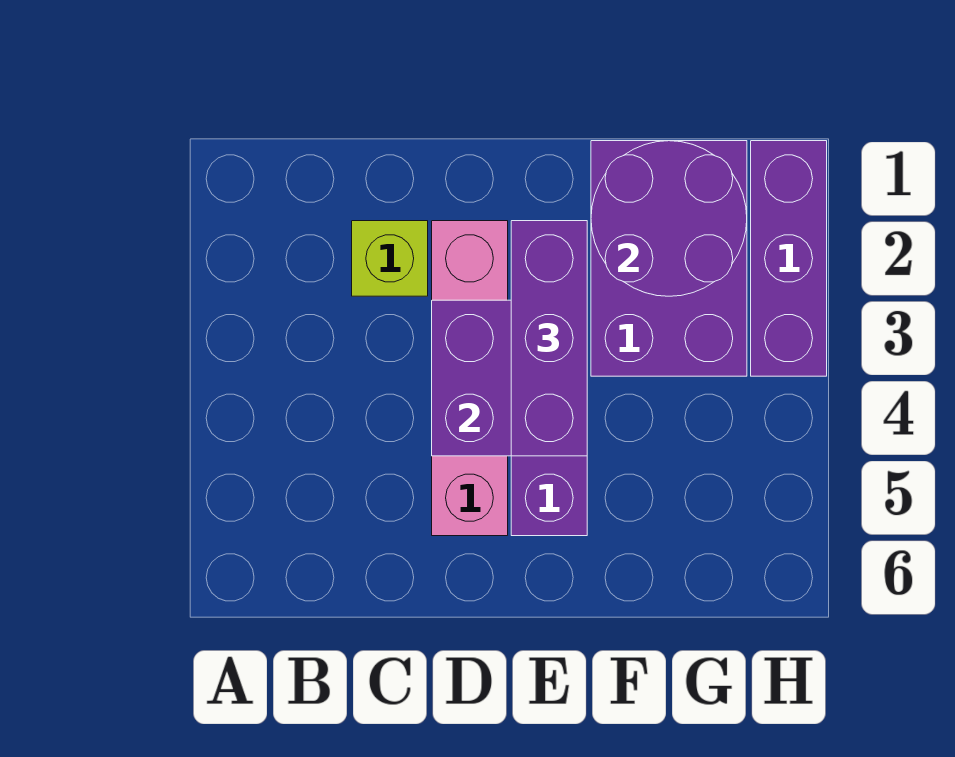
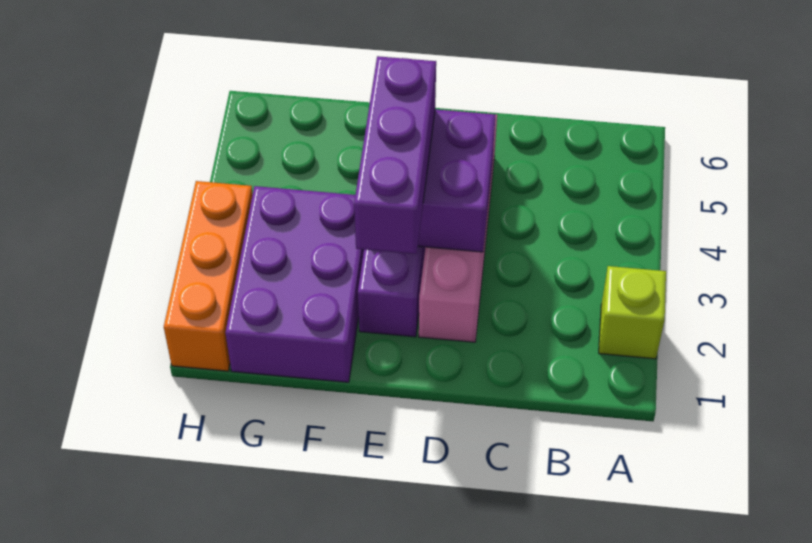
lime brick C2 level 1 -> lime brick A2 level 1
purple round brick F1:G2 level 2 -> none
purple brick H1:H3 level 1 -> orange brick H1:H3 level 1

